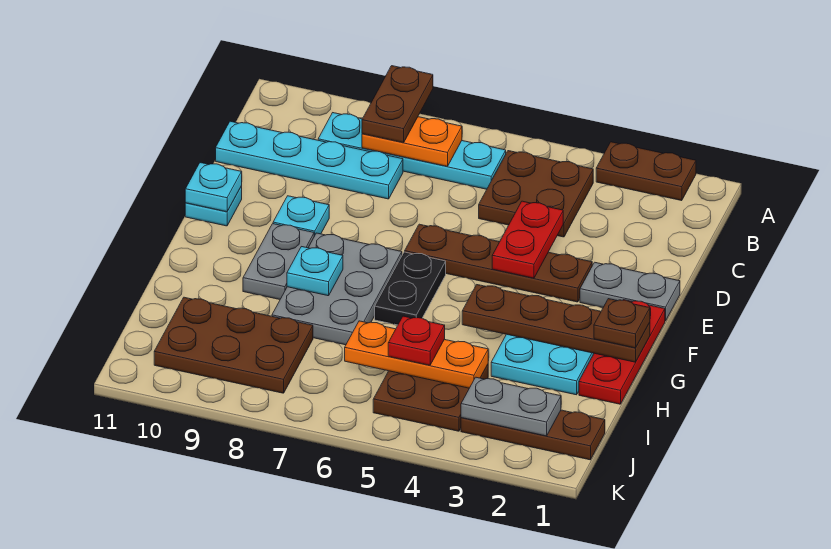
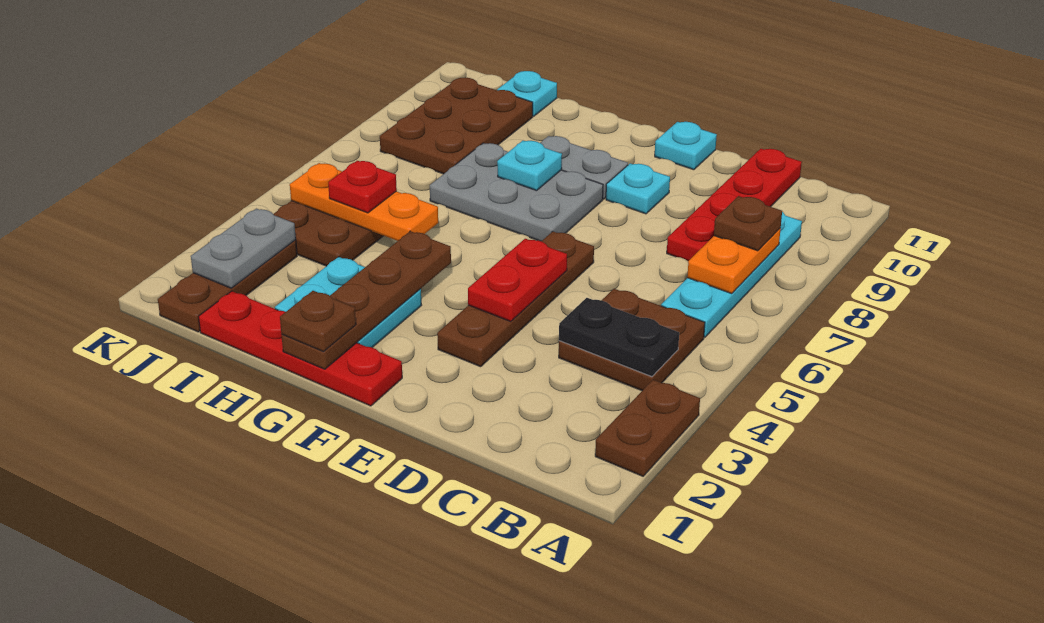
brown plate A8:B8 level 3 -> brown plate B8 level 3
cyan plate C8:C11 level 1 -> red plate C8:C11 level 1
red plate D4:E4 level 2 -> red plate E4:E5 level 2
grey plate E1:E2 level 1 -> none
cyan plate E11 level 2 -> cyan plate I11 level 1
red plate F1:H1 level 1 -> red plate F1:I1 level 1
black plate F6:G6 level 1 -> black plate B4:C4 level 2
orange plate I4:I6 level 2 -> orange plate H5:J5 level 2

